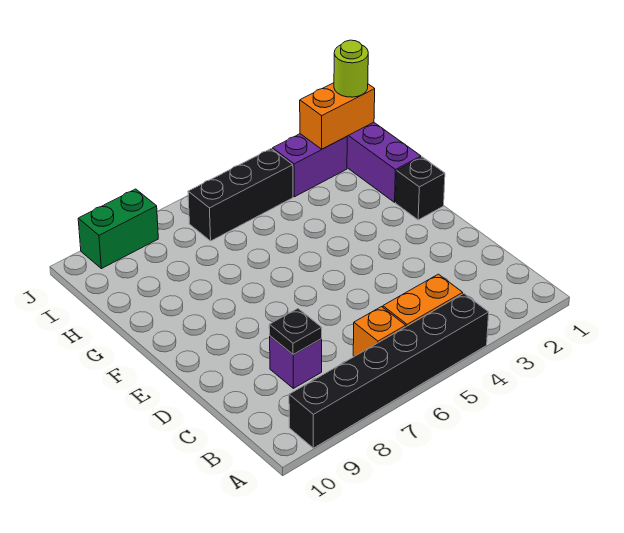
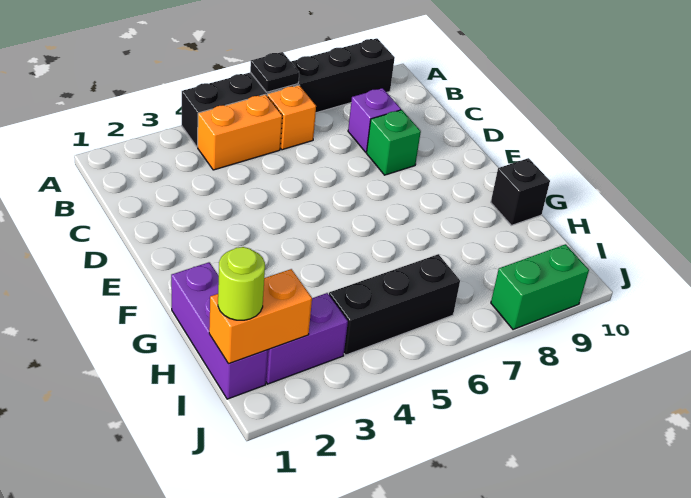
black plate C8 level 2 -> black plate A6 level 2
none -> green brick D8 level 1
black brick F1 level 1 -> black brick G10 level 1

